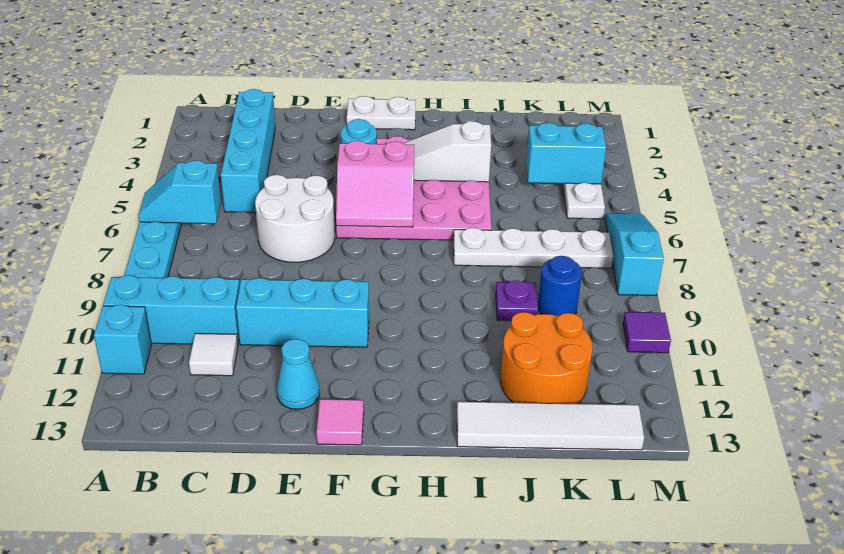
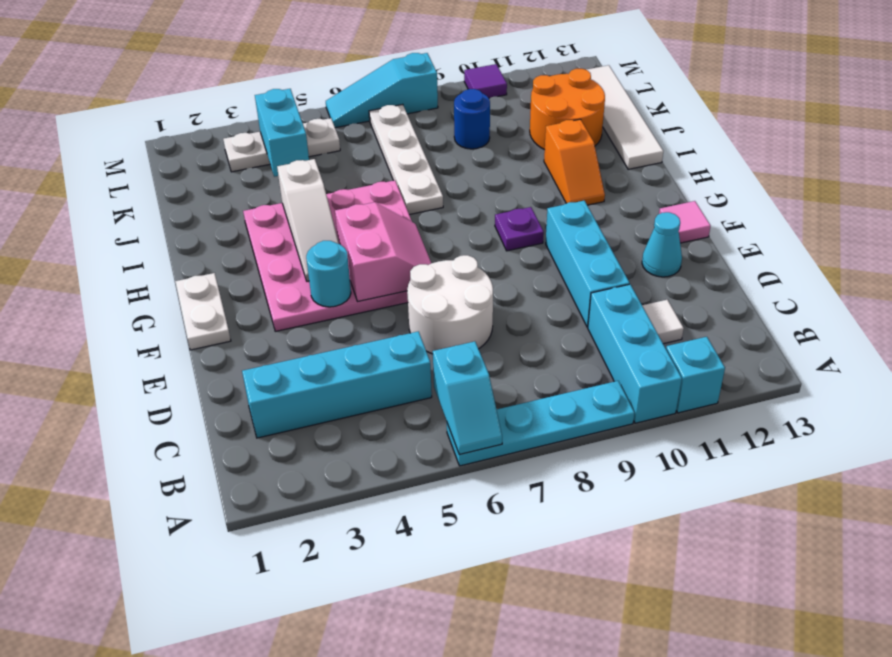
none -> orange slope H11:I11 level 1 top I
purple plate J9 level 1 -> purple plate G9 level 1

